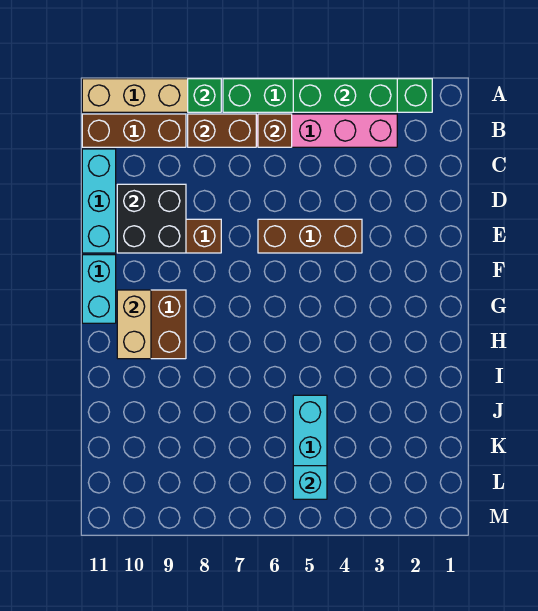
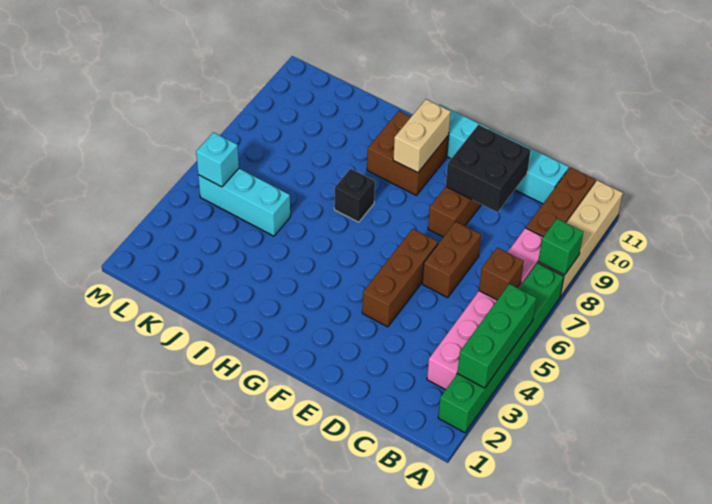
brown brick B7:B8 level 2 -> brown brick D6:D7 level 1
tan brick G10:H10 level 2 -> tan brick G9:G10 level 2
none -> black brick H7 level 1

